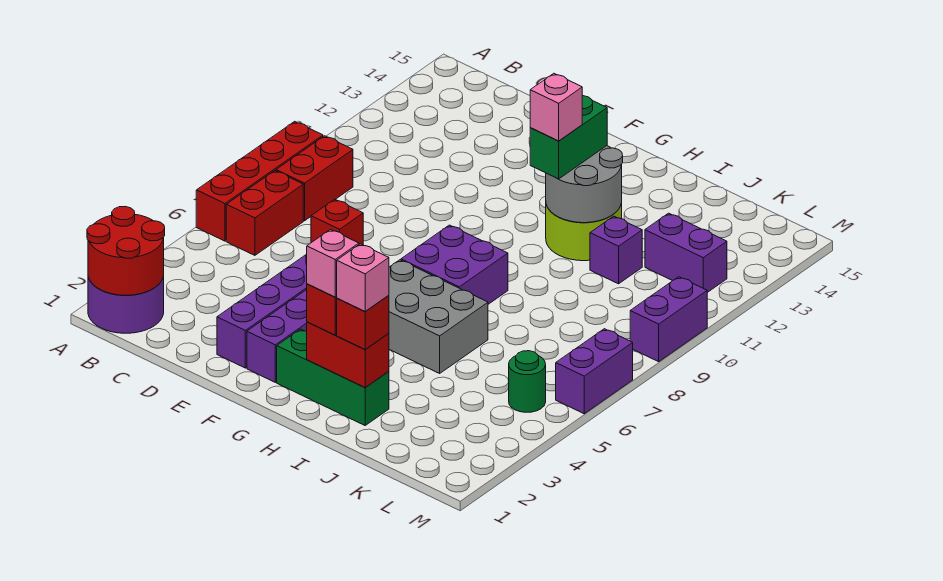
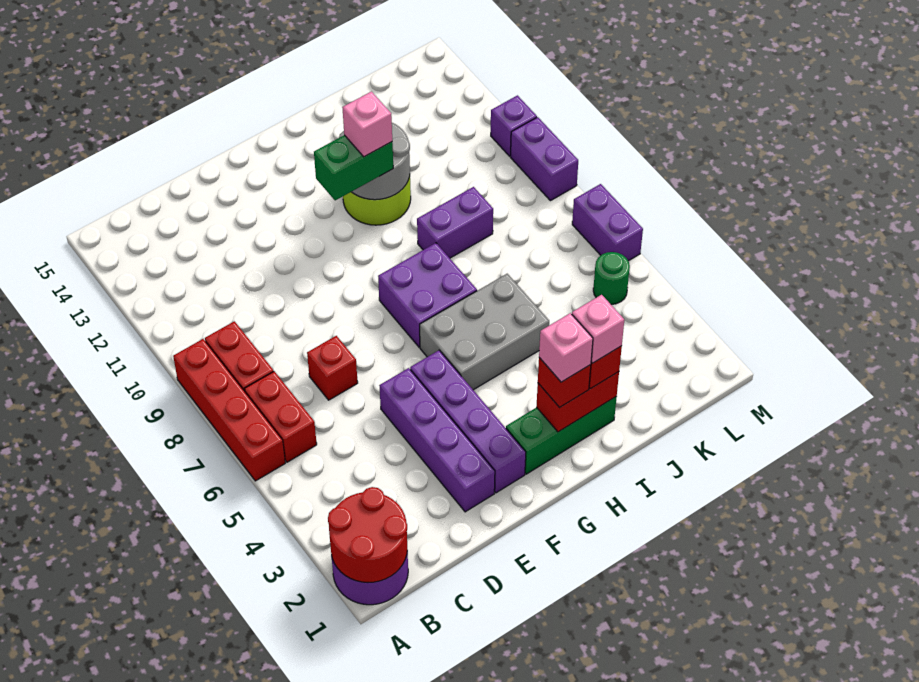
green brick H11:H12 level 3 -> green brick G11:H11 level 3
purple brick J11 level 1 -> purple brick M11 level 1
purple brick K12:L12 level 1 -> purple brick I9:J9 level 1

